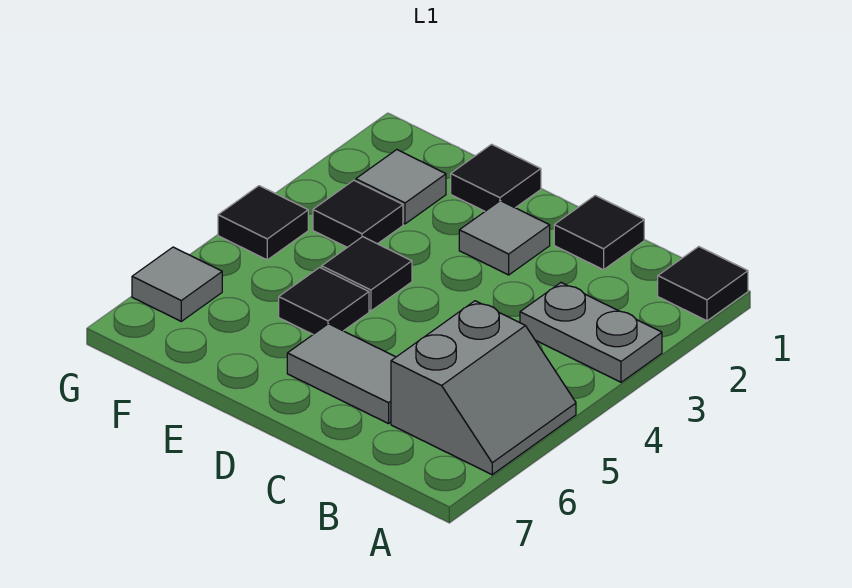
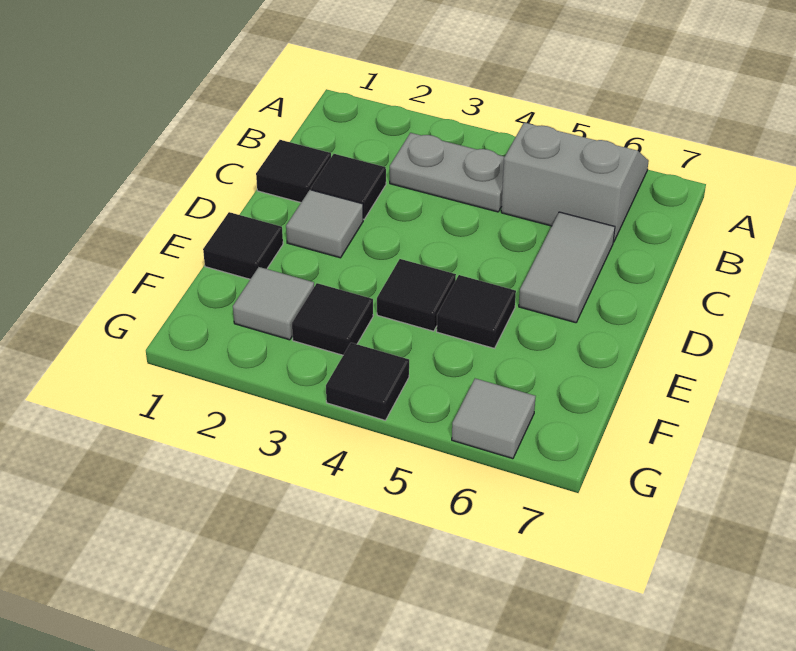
black tile A1 level 1 -> black tile C2 level 1
grey plate A3:B3 level 1 -> grey plate B3:B4 level 1

